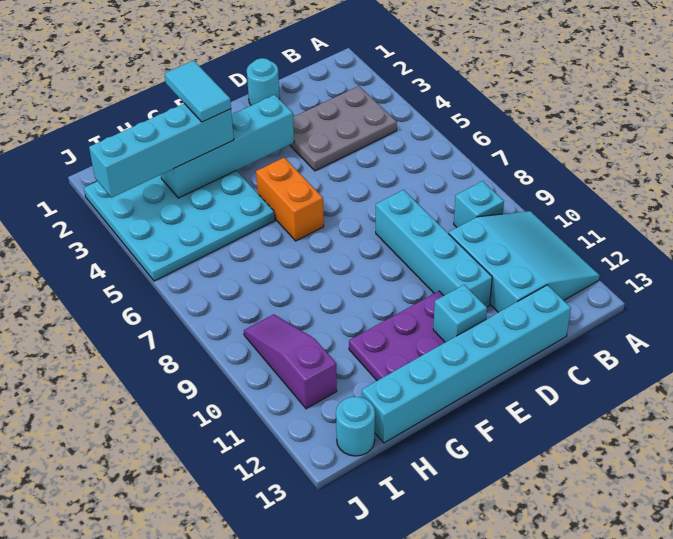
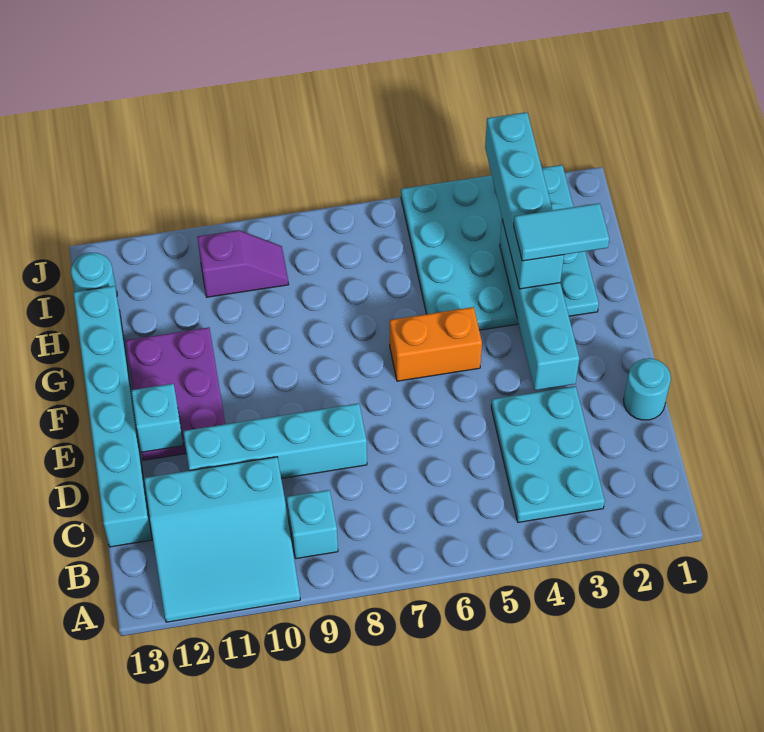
grey plate B3:D4 level 1 -> cyan plate B3:D4 level 1
purple slope I9:I11 level 1 top 11 -> purple slope I9:I10 level 1 top 10

